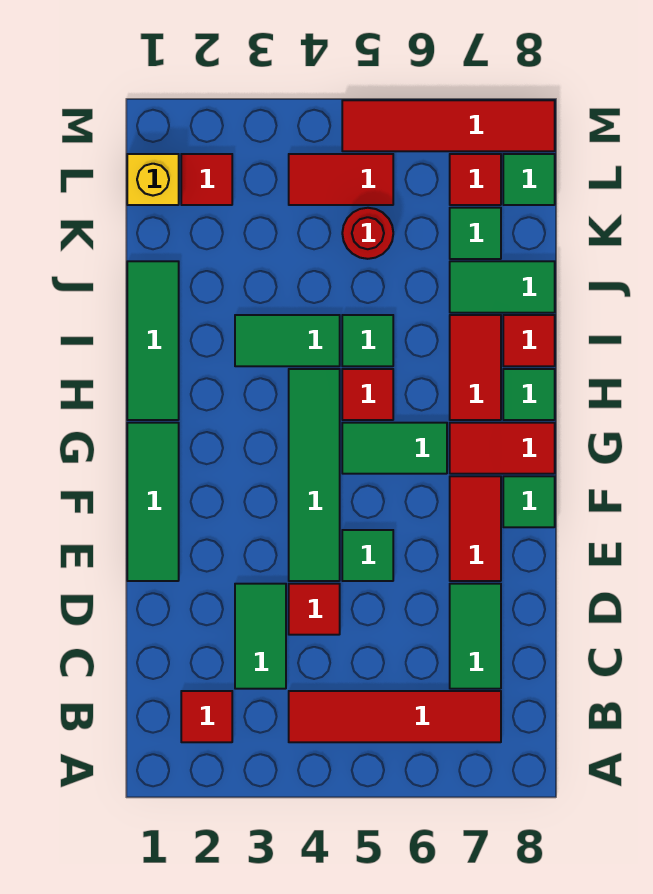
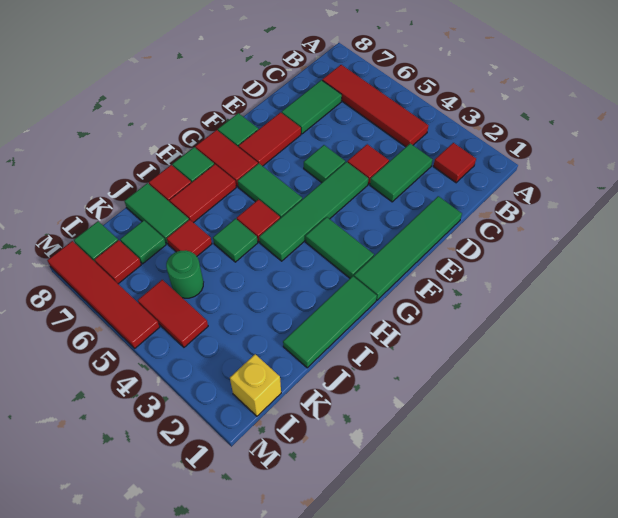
green tile E1:G1 level 1 -> green tile D1:G1 level 1
green tile I3:I4 level 1 -> green tile G2:G3 level 1
red round brick K5 level 1 -> green round brick K5 level 1
red tile L2 level 1 -> red tile J6 level 1

